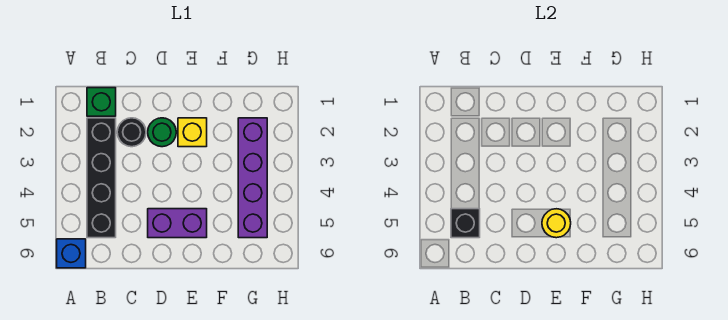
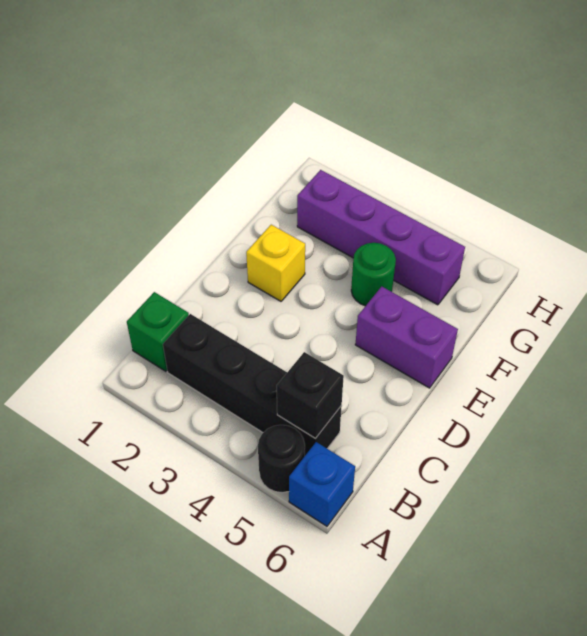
black round brick C2 level 1 -> black round brick A5 level 1
green round brick D2 level 1 -> green round brick F4 level 1
purple brick D5:E5 level 1 -> purple brick E5:E6 level 1
yellow round brick E5 level 2 -> none

